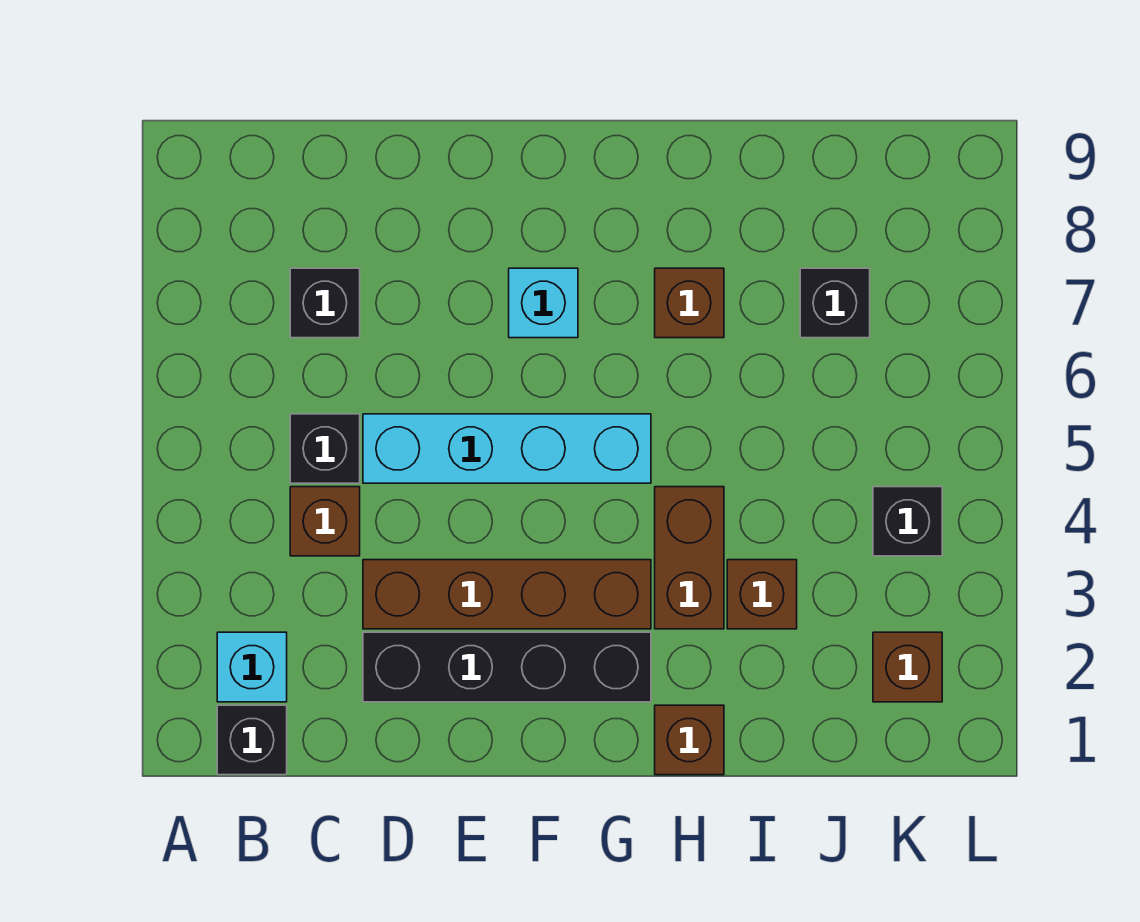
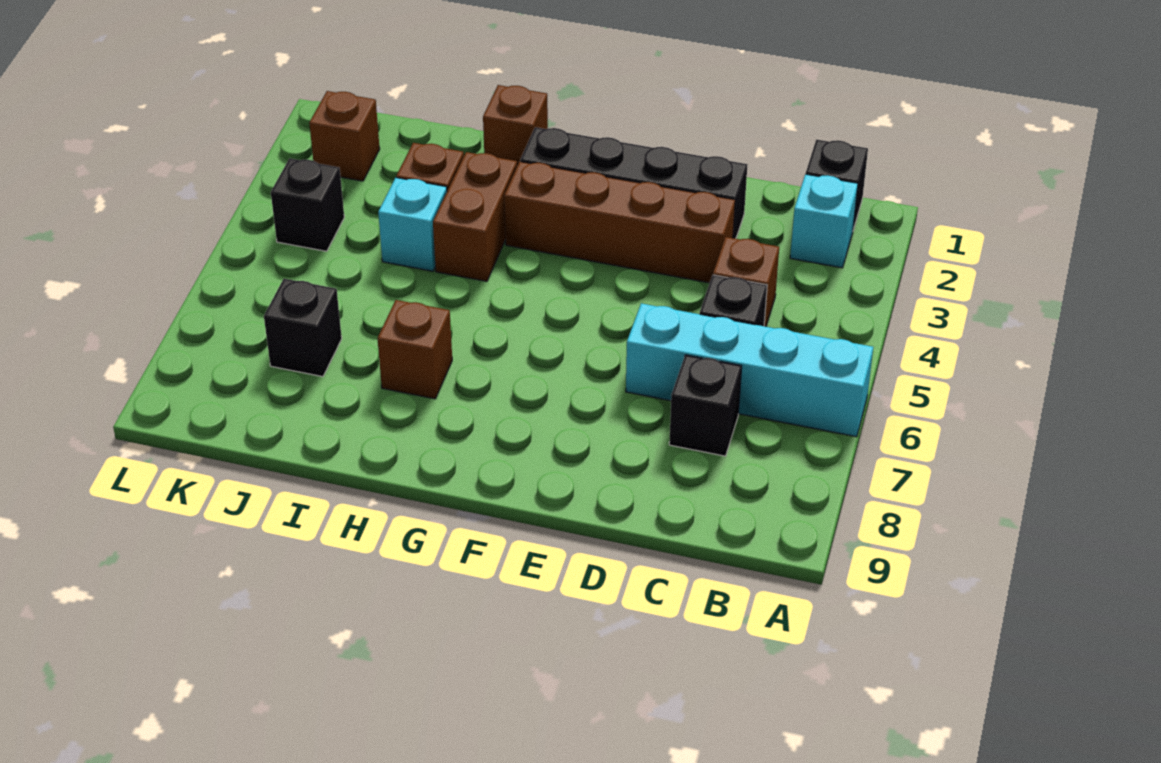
cyan brick D5:G5 level 1 -> cyan brick A6:D6 level 1
cyan brick F7 level 1 -> cyan brick I4 level 1

